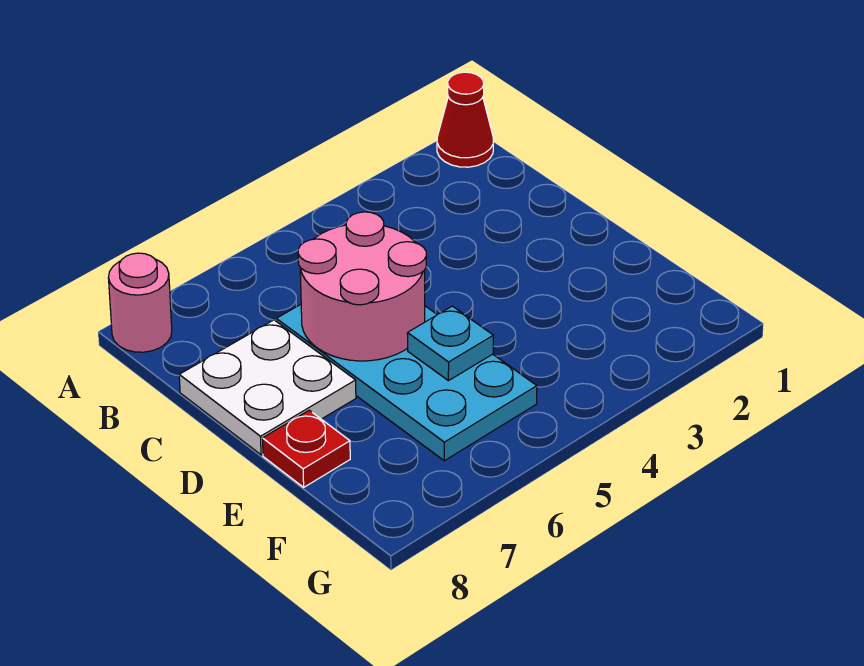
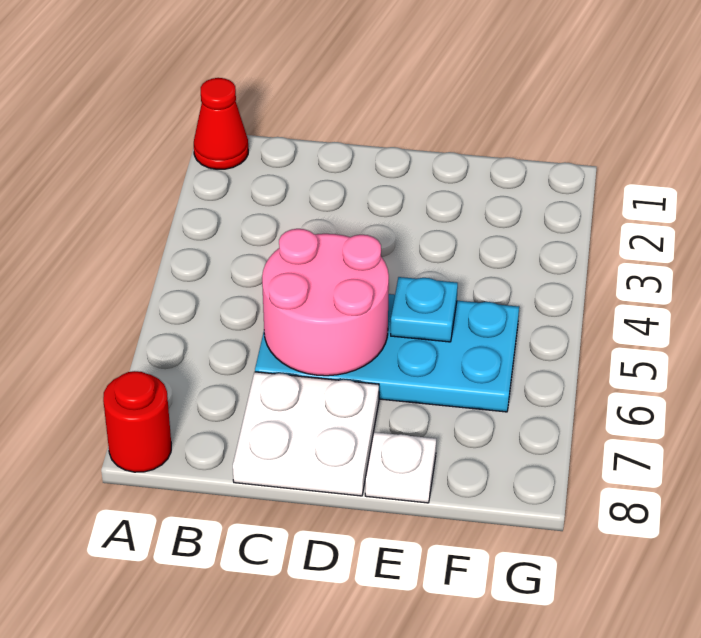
pink round brick A8 level 1 -> red round brick A8 level 1
red plate E8 level 1 -> white plate E8 level 1

